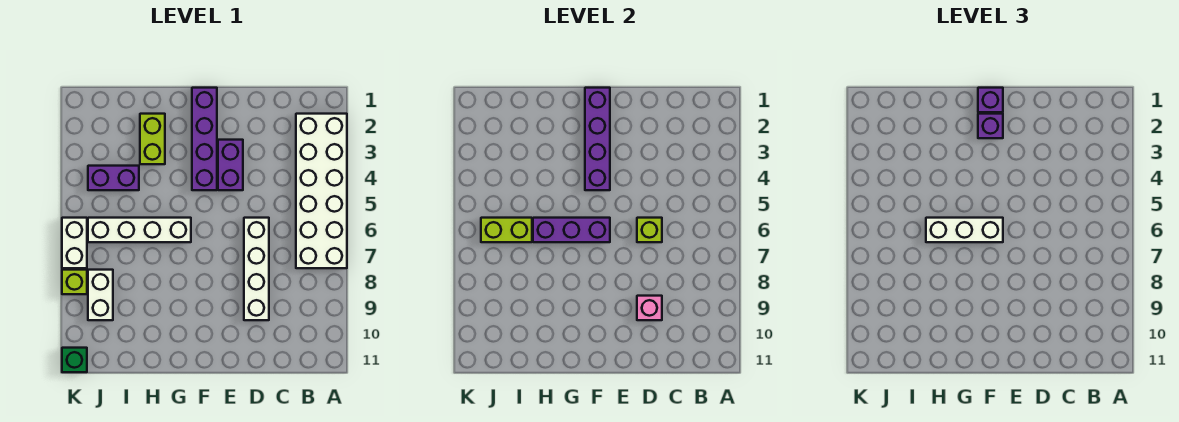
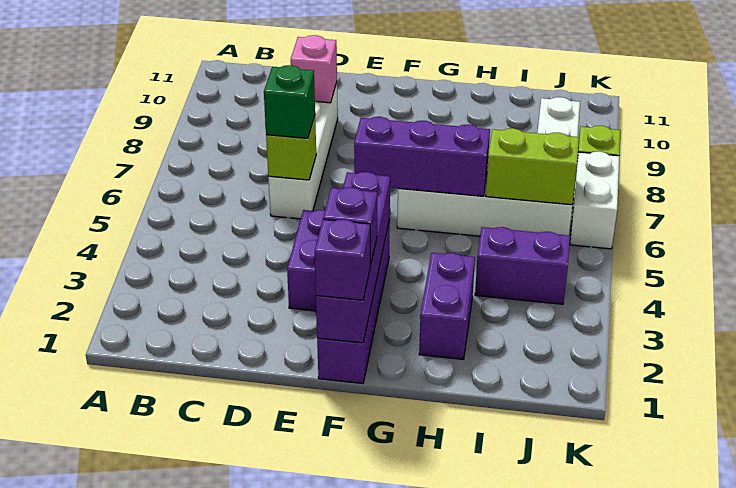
white brick A2:B7 level 1 -> none
white brick F6:H6 level 3 -> none
lime brick H2:H3 level 1 -> purple brick H2:H3 level 1
green brick K11 level 1 -> green brick D6 level 3

